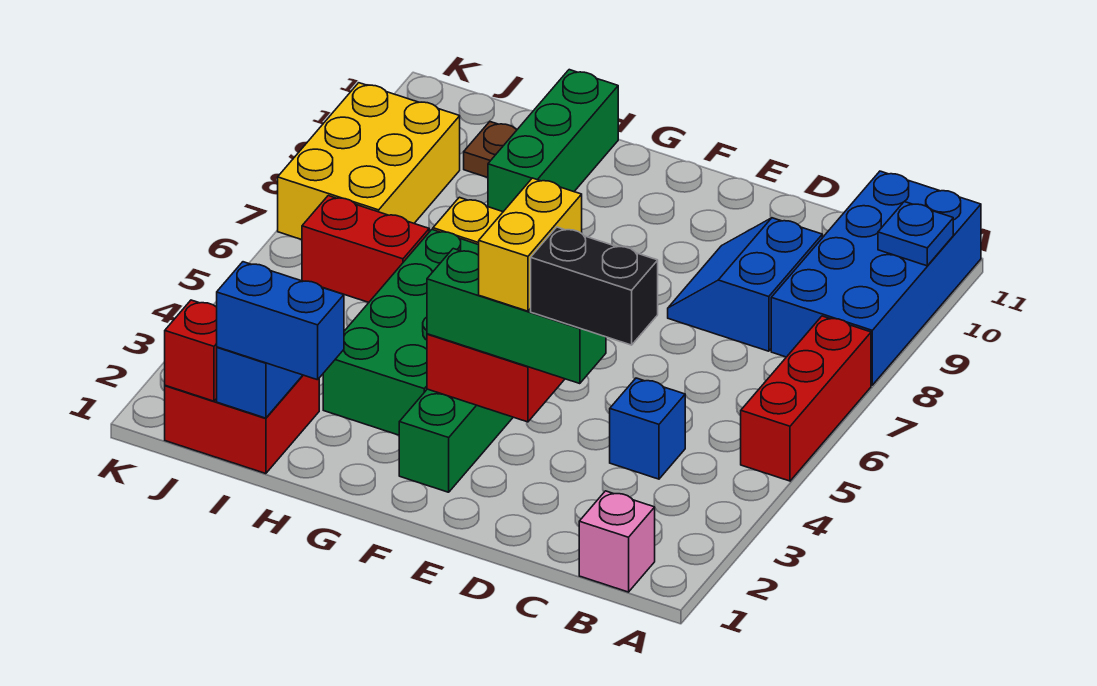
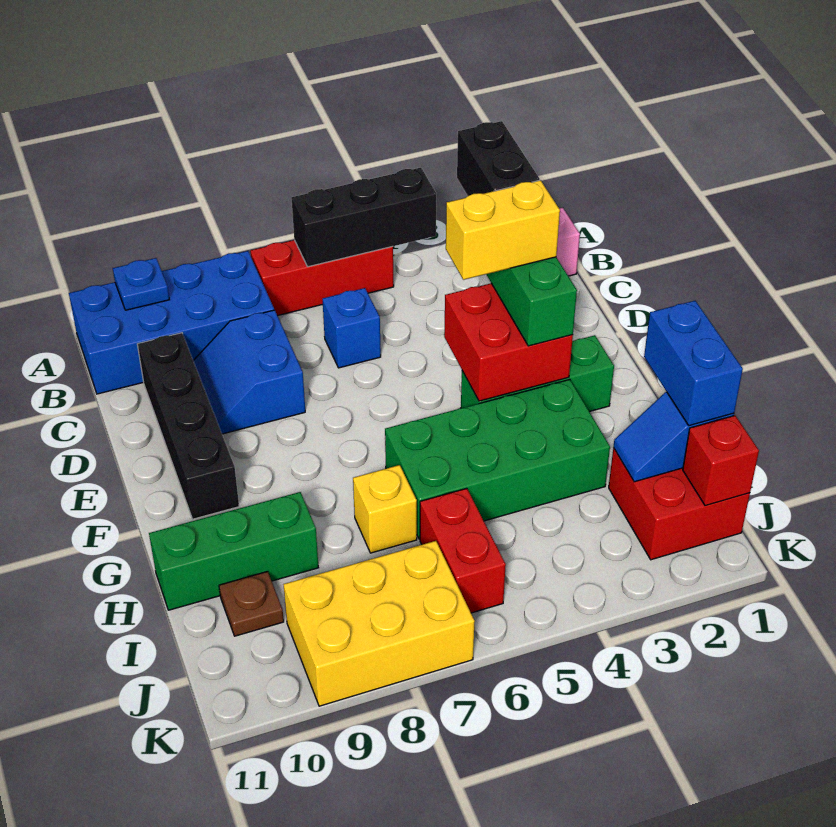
none -> black brick A4:A6 level 2
blue brick C4 level 1 -> blue brick C6 level 1
blue slope C8:D9 level 1 top C -> blue slope C8:D9 level 1 top 8
none -> black brick C10:F10 level 1

